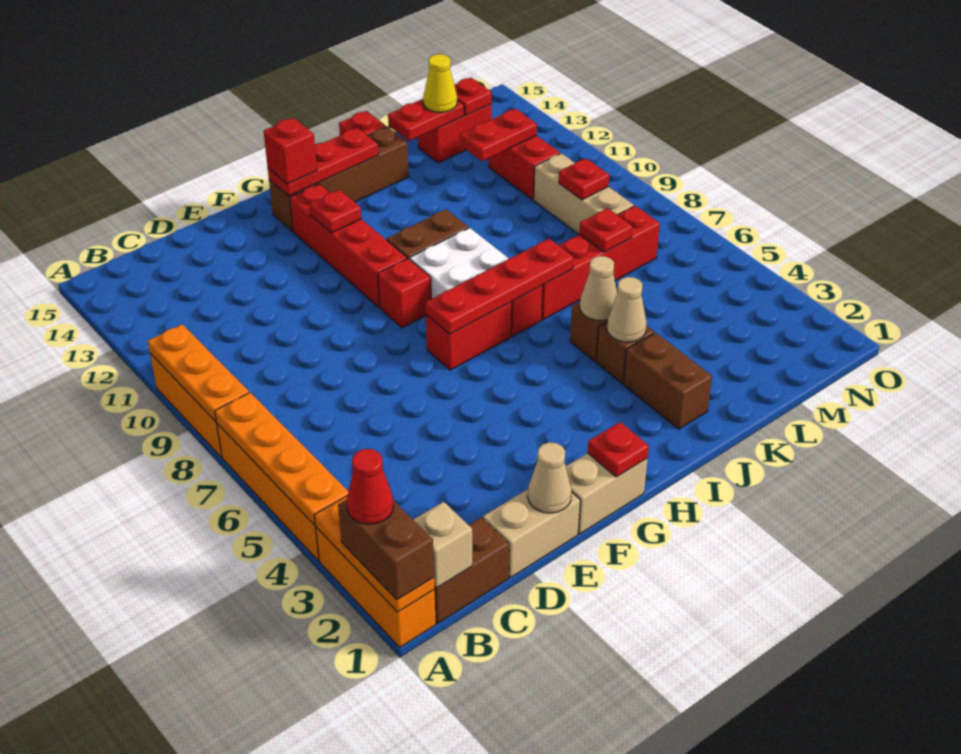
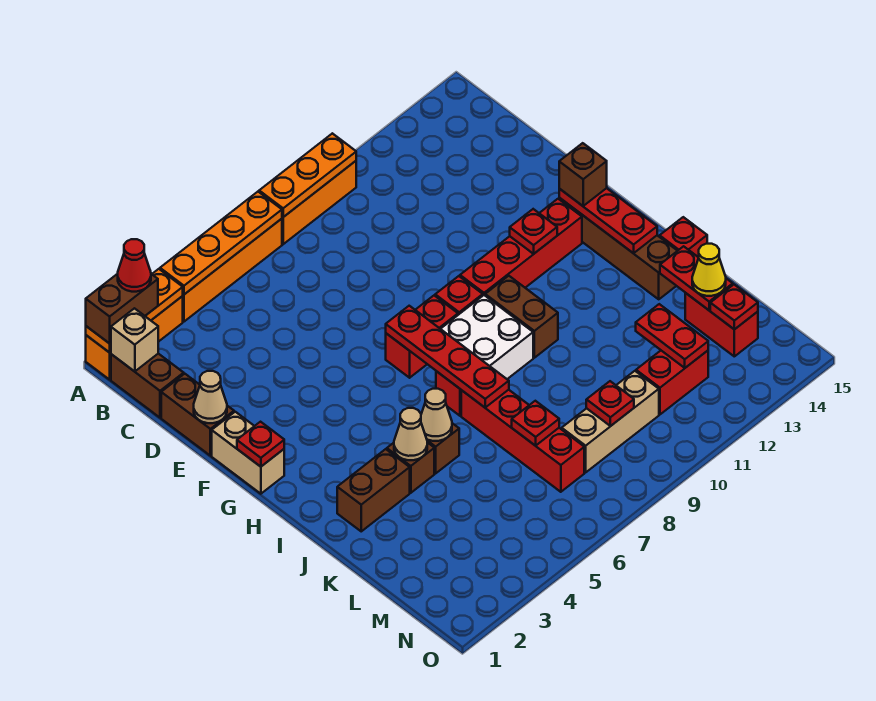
tan brick D1:E1 level 1 -> brown brick D1:E1 level 1
red brick G7:H7 level 1 -> red brick G7:G8 level 1
red brick G14 level 3 -> brown brick G14 level 3

